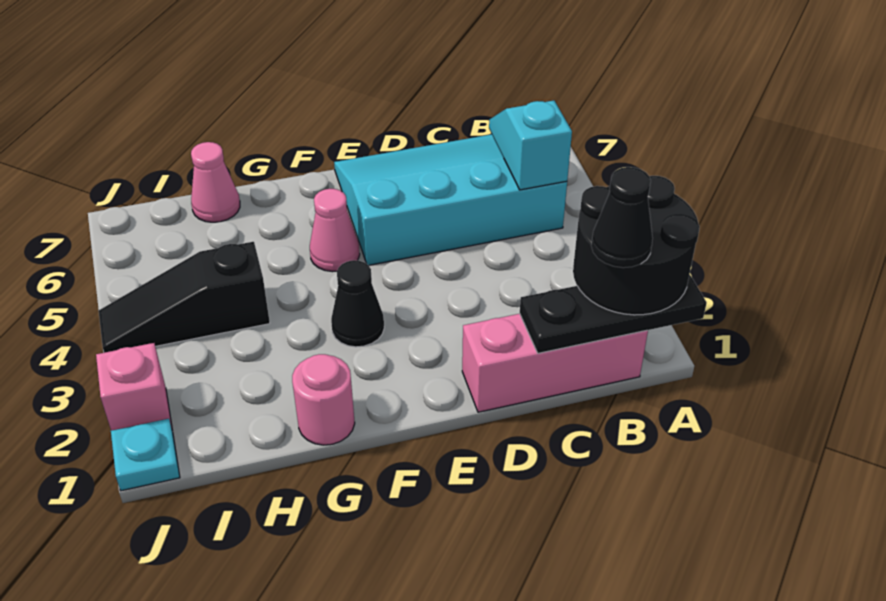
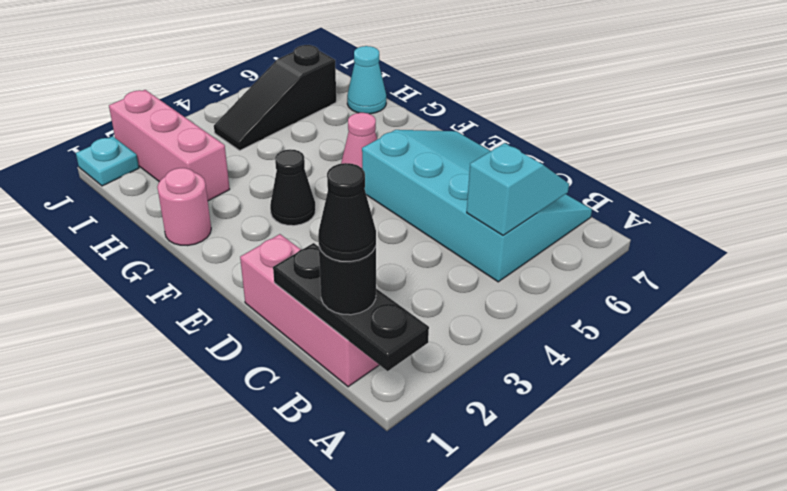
black round brick A1:B2 level 3 -> black round brick B1 level 3
black slope H4:J4 level 1 top H -> black slope I4:I6 level 1 top 6
pink cone H7 level 1 -> cyan cone H7 level 1
pink brick J2 level 1 -> pink brick H2:J2 level 1

